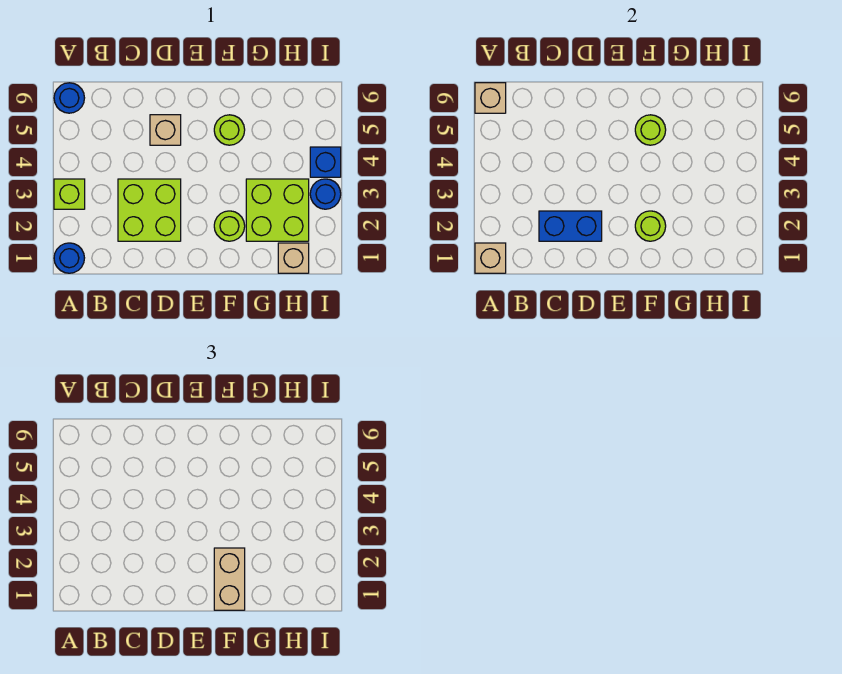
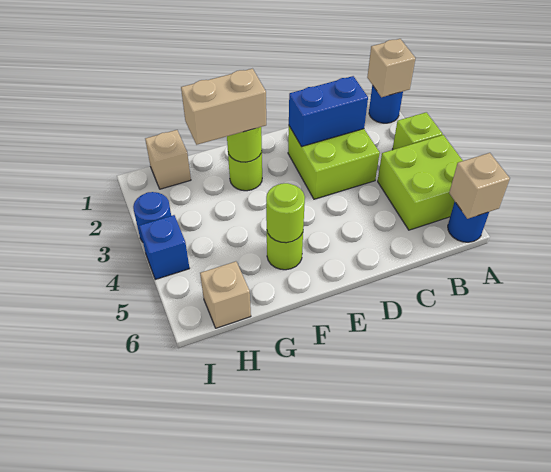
tan brick D5 level 1 -> tan brick H6 level 1
tan brick F1:F2 level 3 -> tan brick F2:G2 level 3
lime brick G2:H3 level 1 -> lime brick A4:B5 level 1

